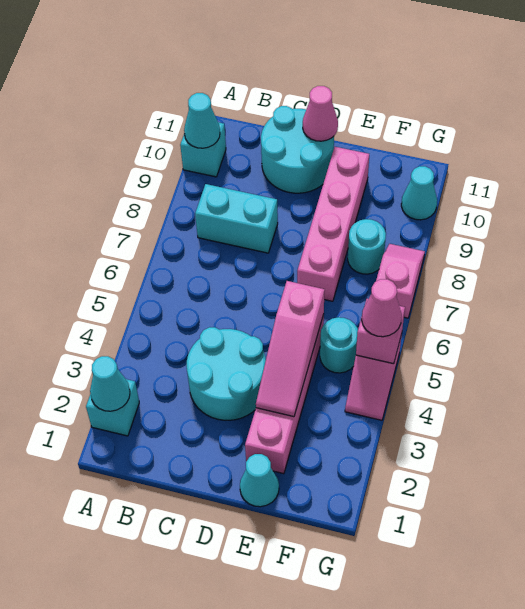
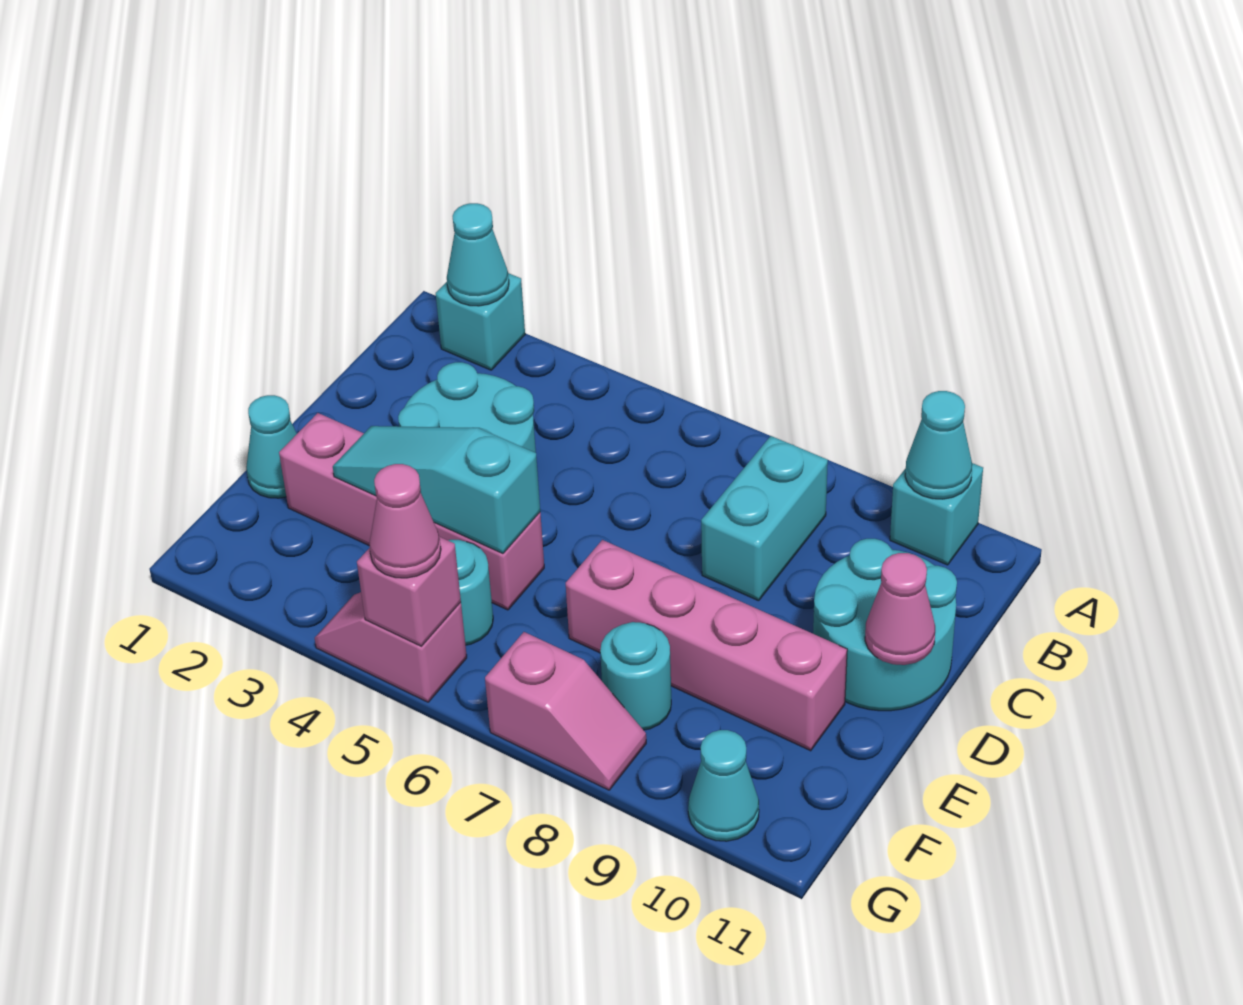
pink slope E3:E5 level 2 top 5 -> cyan slope E3:E5 level 2 top 5

